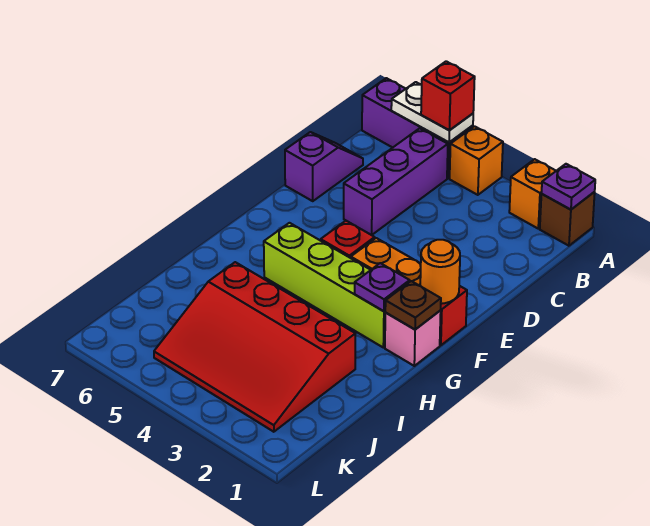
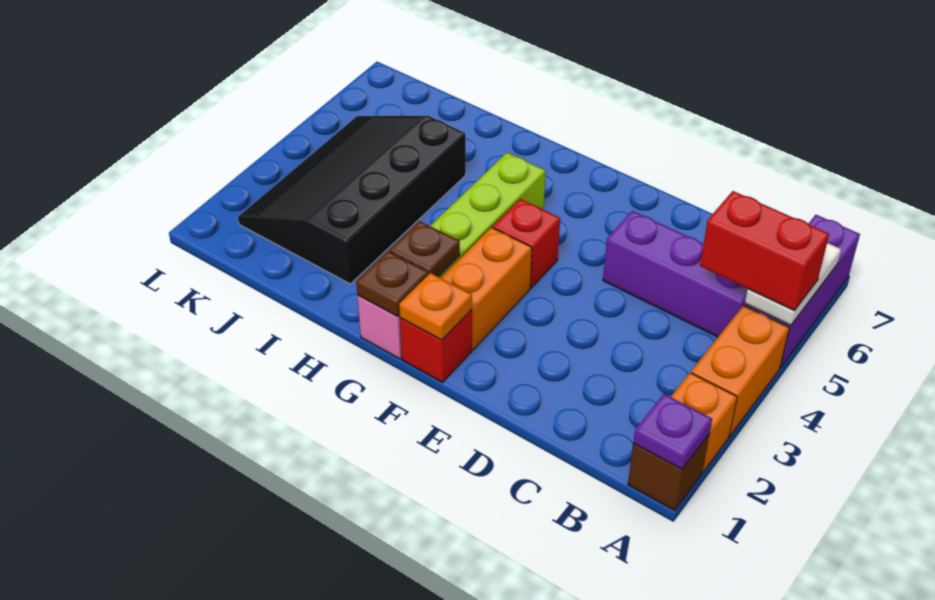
orange brick A4 level 1 -> orange brick A3:A4 level 1
red brick A5 level 3 -> red brick A5:B5 level 3
purple slope C7:D7 level 1 top D -> none
orange round brick F1 level 2 -> orange plate F1 level 2
purple plate G2 level 2 -> brown plate G2 level 2
red slope I2:K5 level 1 top I -> black slope I2:K5 level 1 top I

